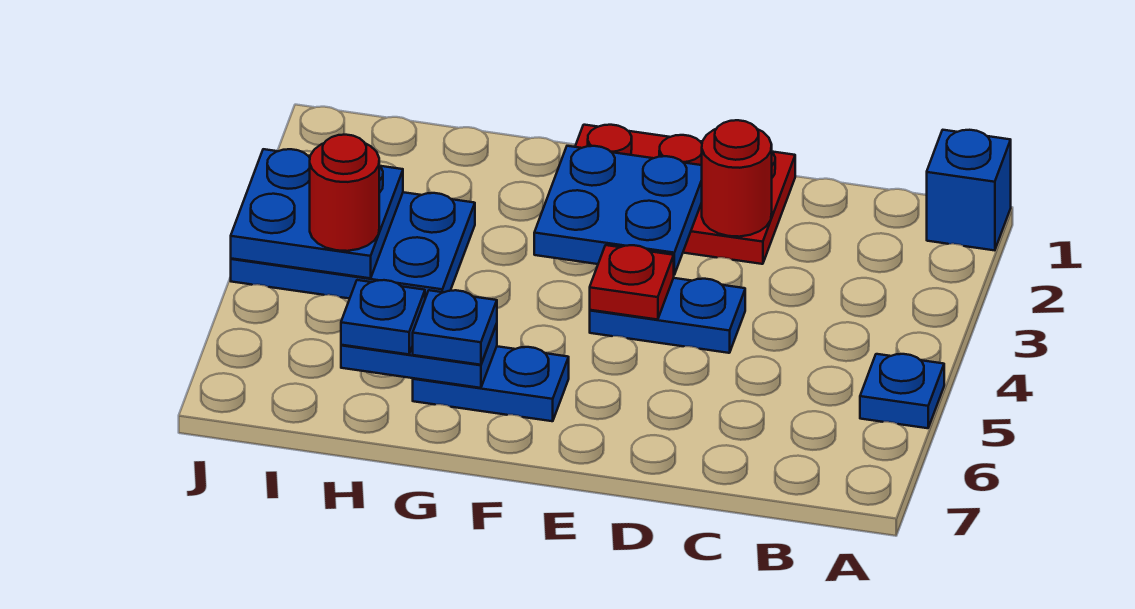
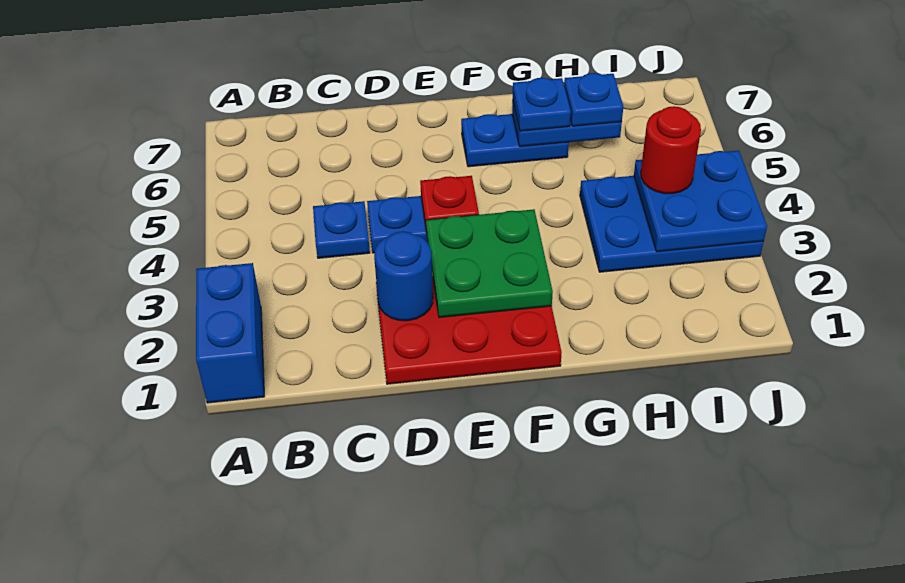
blue brick A1 level 1 -> blue brick A1:A2 level 1
blue plate A5 level 1 -> blue plate C4 level 1
red round brick D2 level 2 -> blue round brick D2 level 2
blue plate E2:F3 level 2 -> green plate E2:F3 level 2

